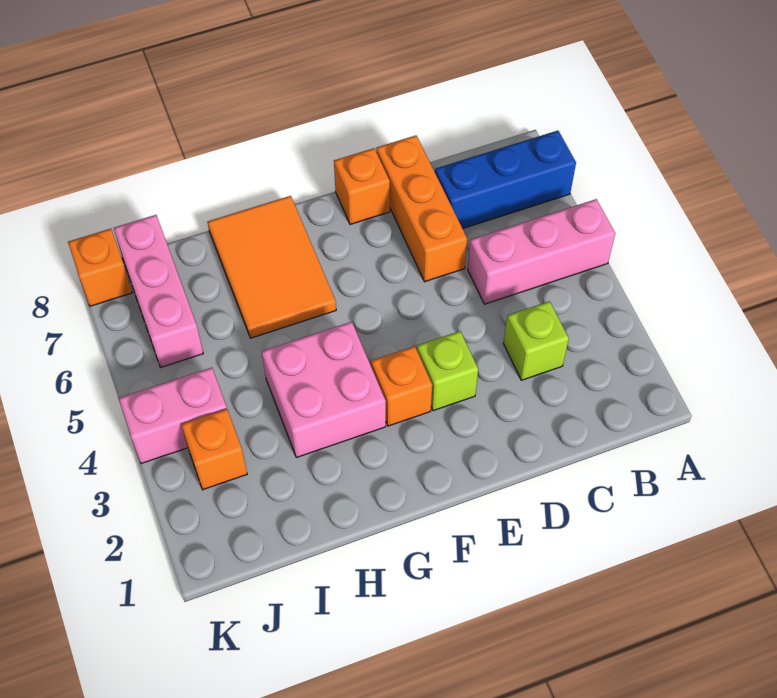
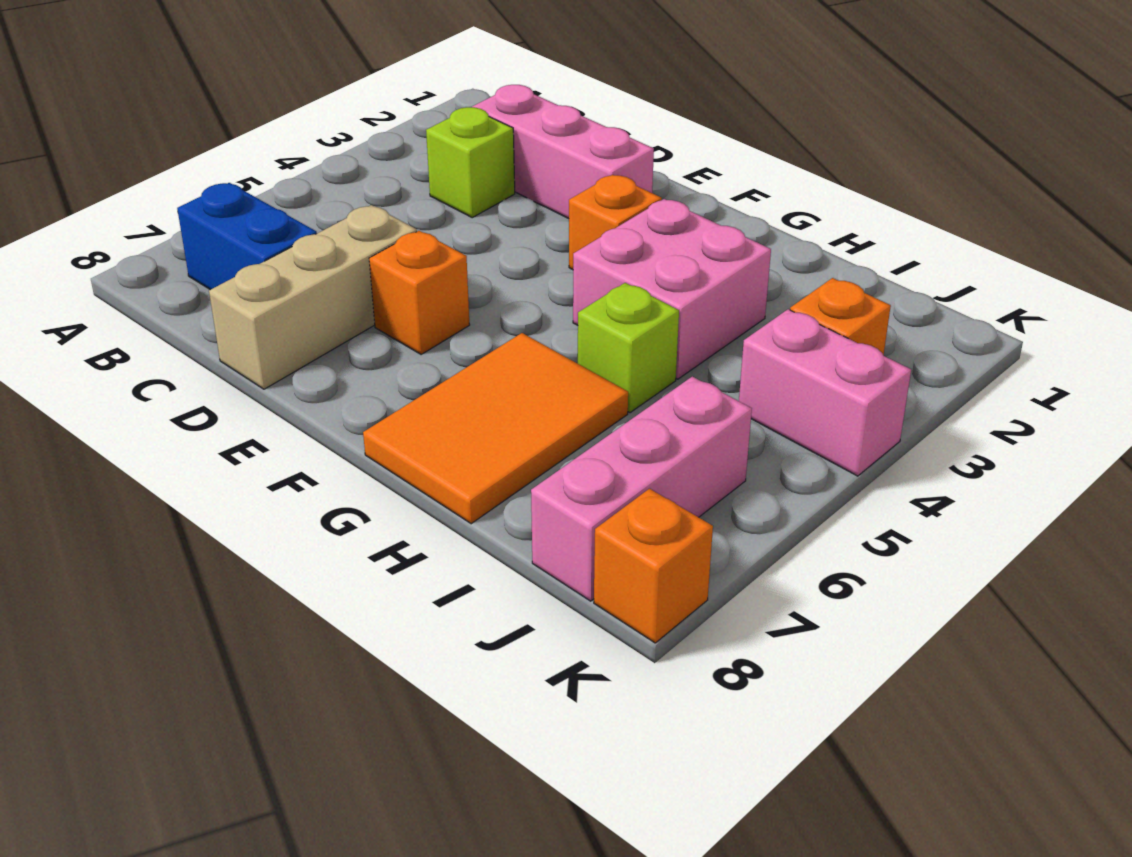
pink brick A5:C5 level 1 -> pink brick C2:E2 level 1
blue brick A7:C7 level 1 -> blue brick B7:C7 level 1
orange brick D6:D8 level 1 -> tan brick D6:D8 level 1
lime brick E3 level 1 -> lime brick H5 level 1
orange brick E8 level 1 -> orange brick E6 level 1

